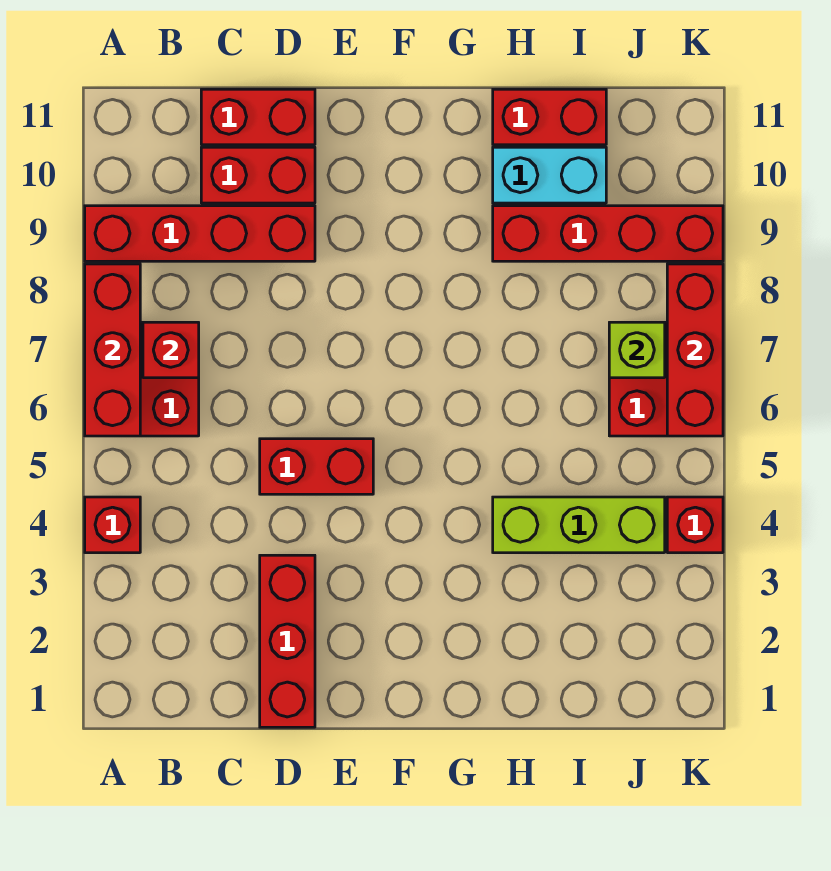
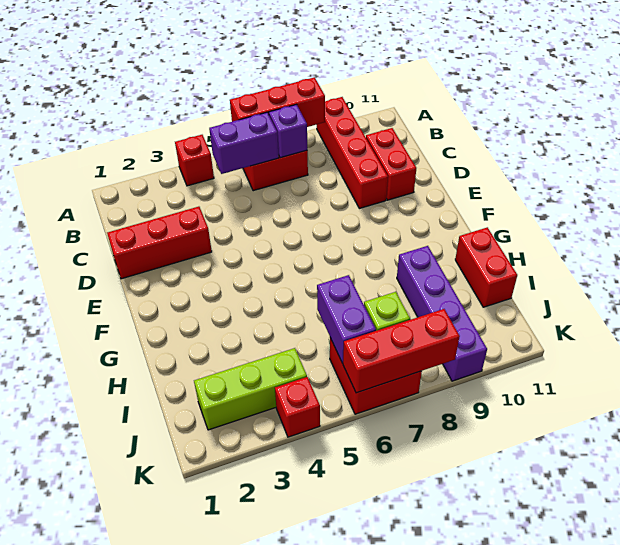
none -> purple brick B5:B6 level 2
red brick B7 level 2 -> purple brick B7 level 2
red brick C11:D11 level 1 -> none
red brick D5:E5 level 1 -> none
lime brick H4:J4 level 1 -> lime brick J2:J4 level 1
red brick H9:K9 level 1 -> purple brick H9:K9 level 1
cyan brick H10:I10 level 1 -> none
none -> purple brick I6:J6 level 2

